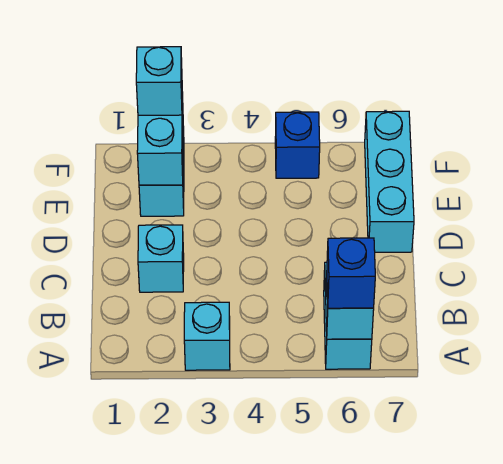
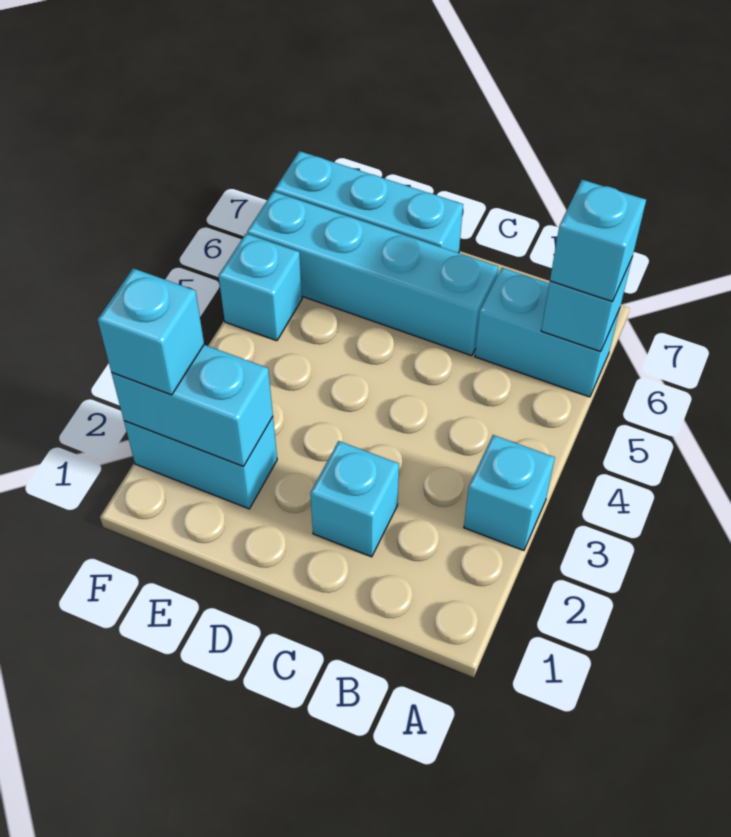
blue brick A6 level 3 -> cyan brick A6 level 3
none -> cyan brick C6:F6 level 1
blue brick F5 level 1 -> cyan brick F5 level 1

